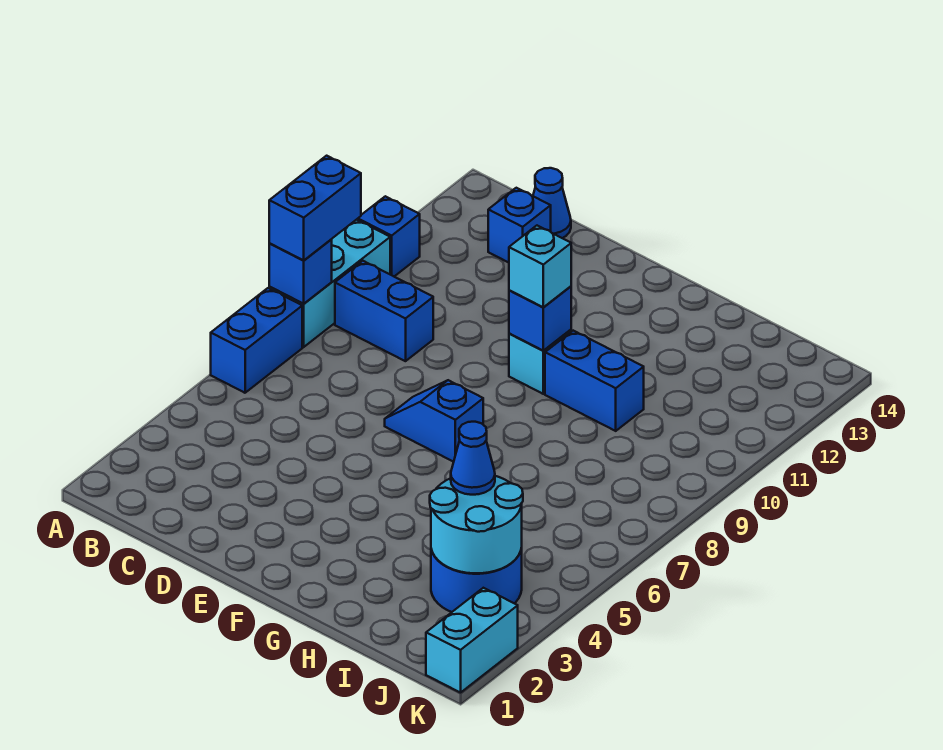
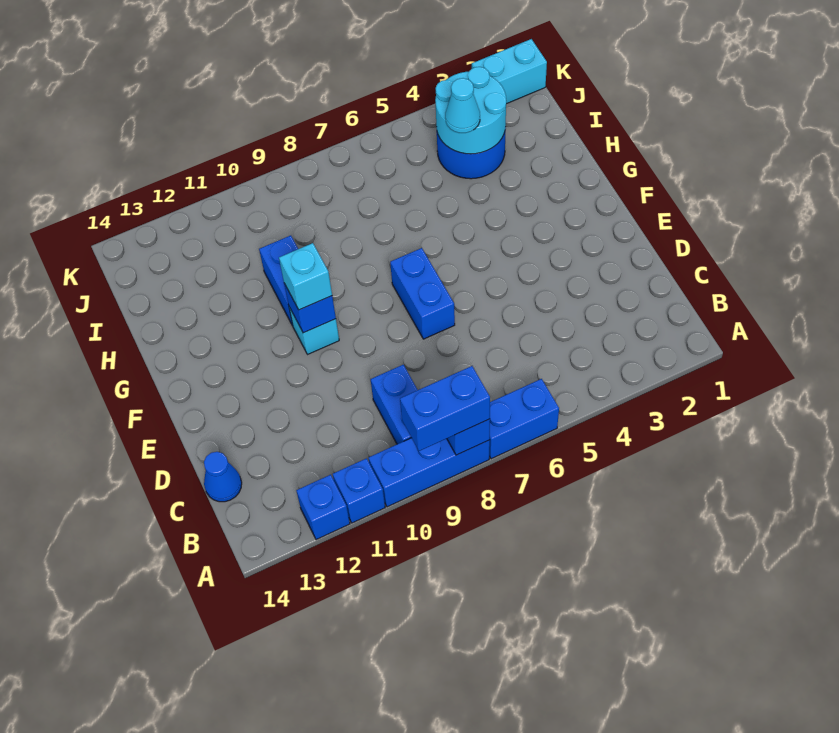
cyan brick A8:A10 level 1 -> blue brick A8:A10 level 1
blue brick C13 level 1 -> blue brick A12 level 1
blue slope E7:F7 level 1 top F -> blue brick E7:F7 level 1
blue cone I4 level 3 -> cyan cone I4 level 3

